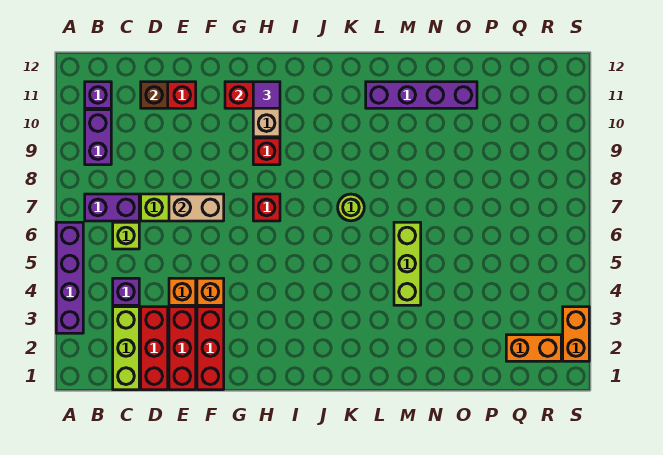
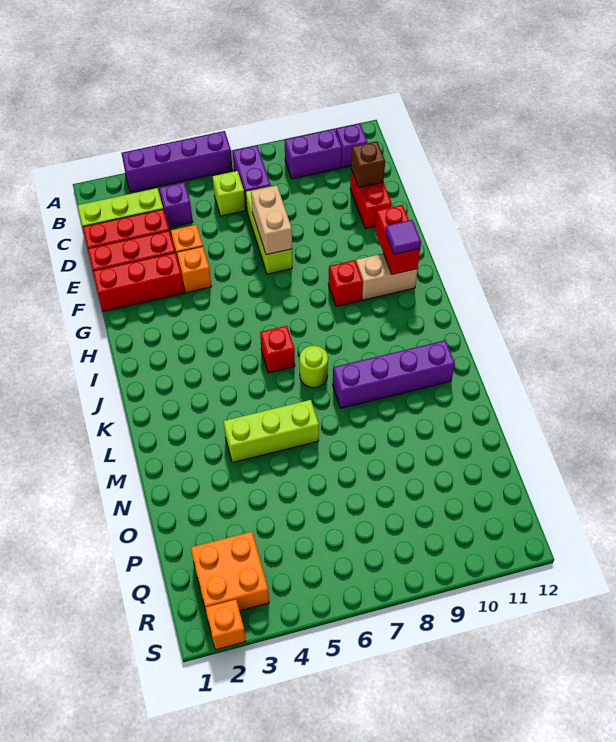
red brick H7 level 1 -> red brick J6 level 1
purple brick L11:O11 level 1 -> purple brick L8:L11 level 1
orange brick Q2:R2 level 1 -> orange brick Q2:R3 level 1
orange brick S2:S3 level 1 -> orange brick S2 level 1

